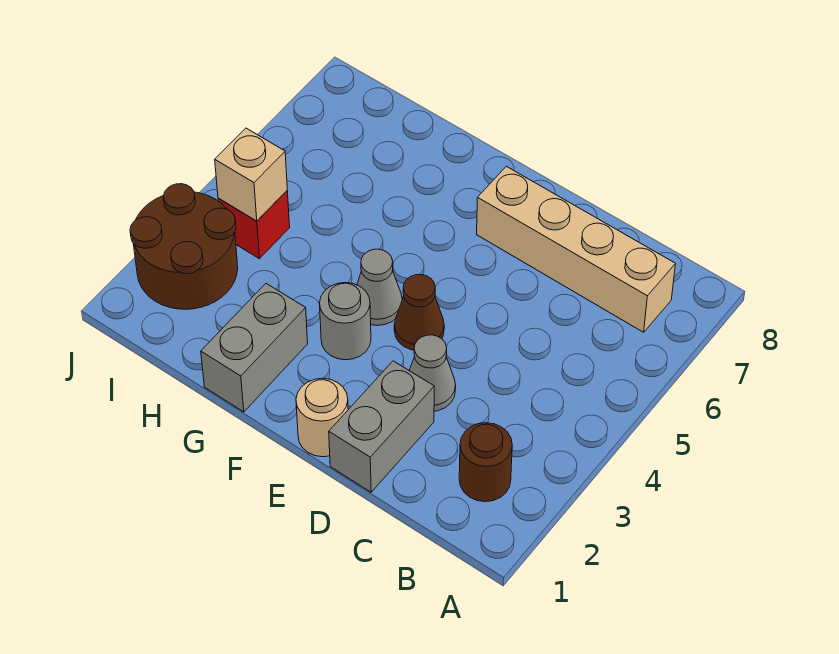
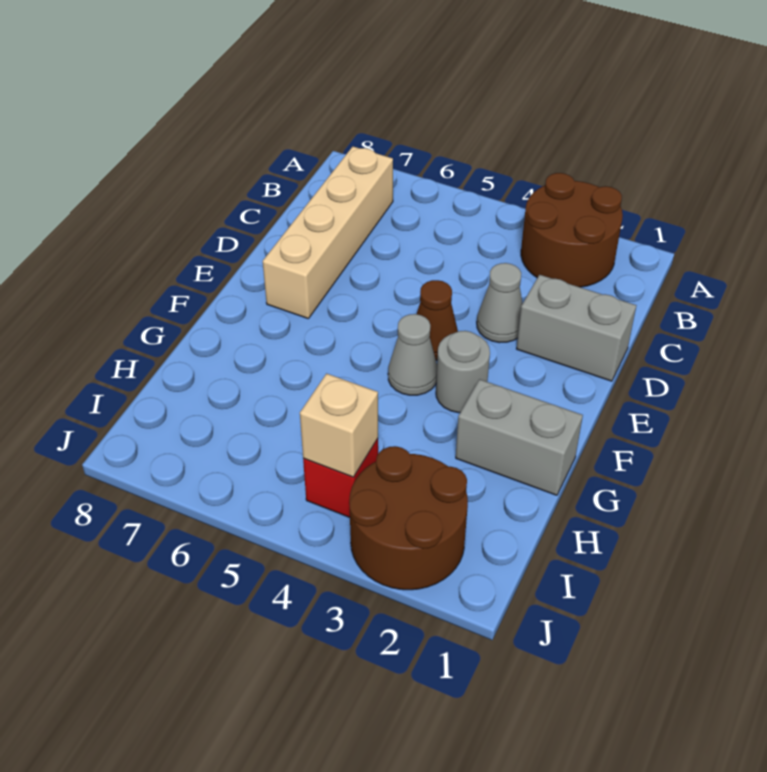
brown round brick B2 level 1 -> brown round brick A2:B3 level 1
tan round brick E1 level 1 -> none

